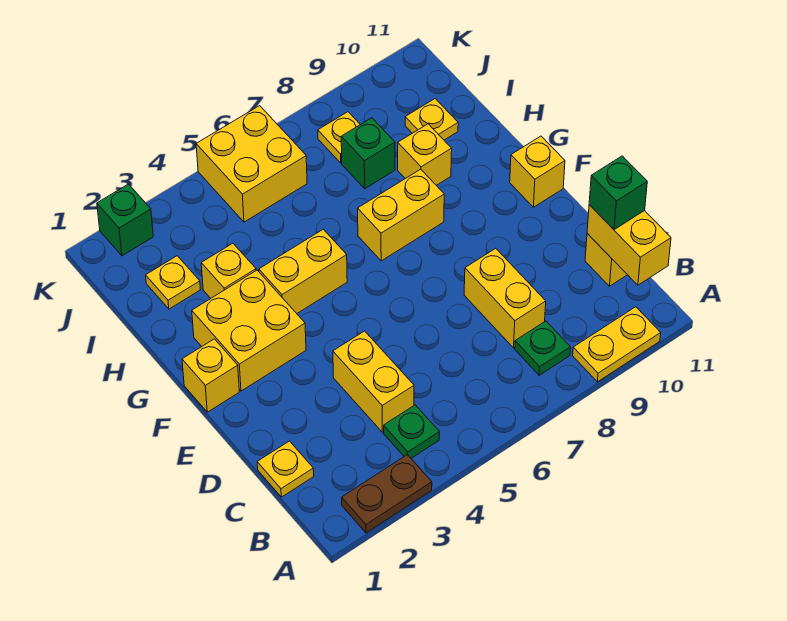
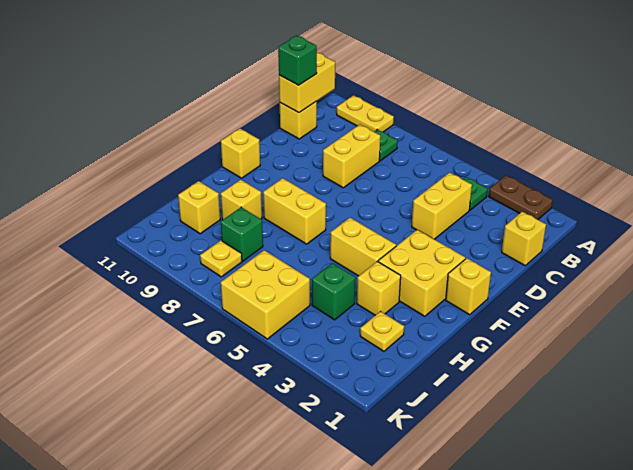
yellow plate C1 level 1 -> yellow brick C1 level 1
yellow plate I10 level 1 -> yellow brick I10 level 1
green brick K2 level 1 -> green brick I4 level 1

